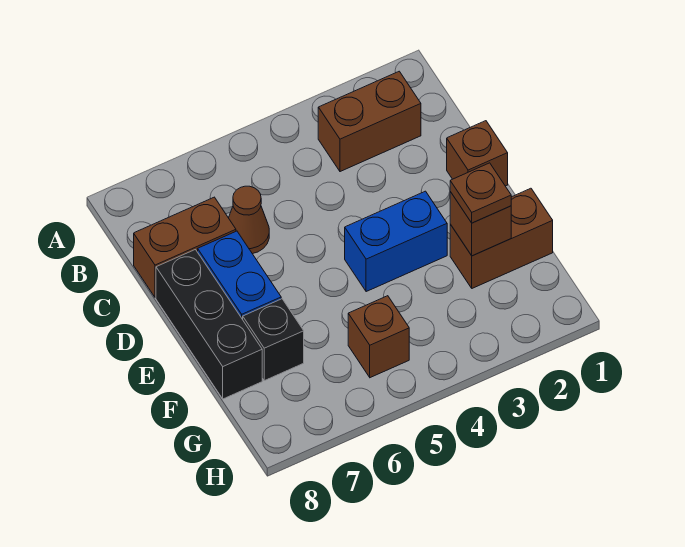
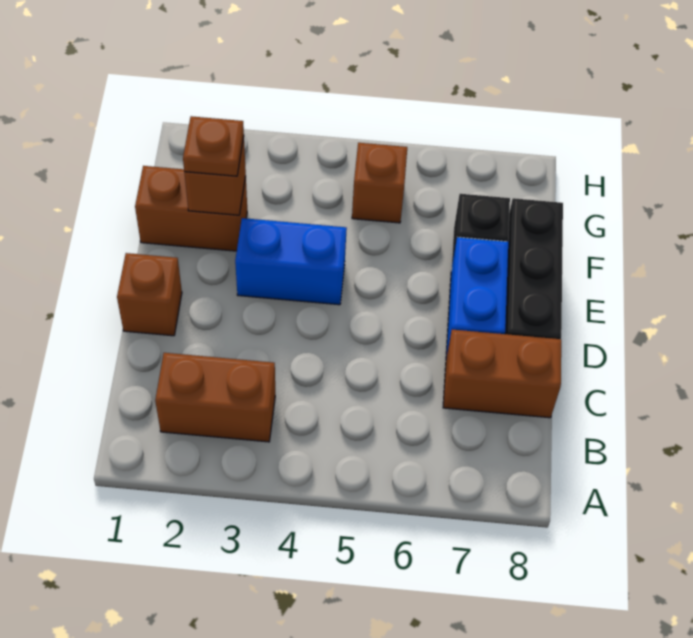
brown cone C6 level 1 -> none

